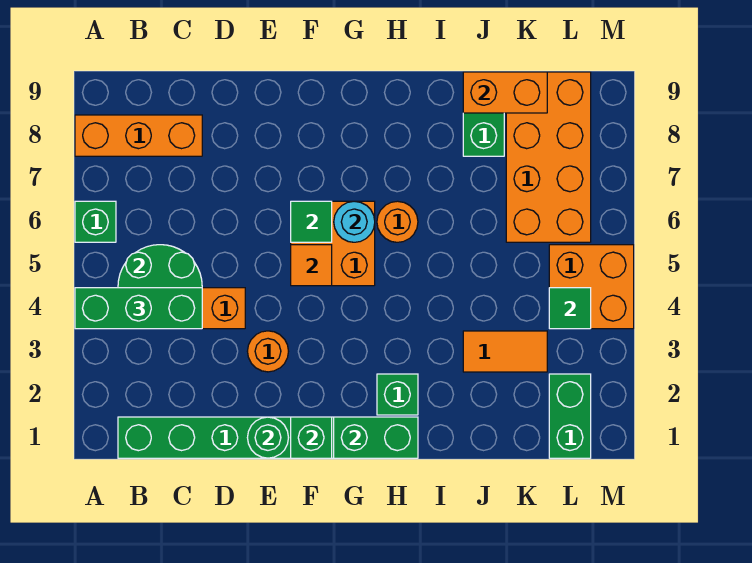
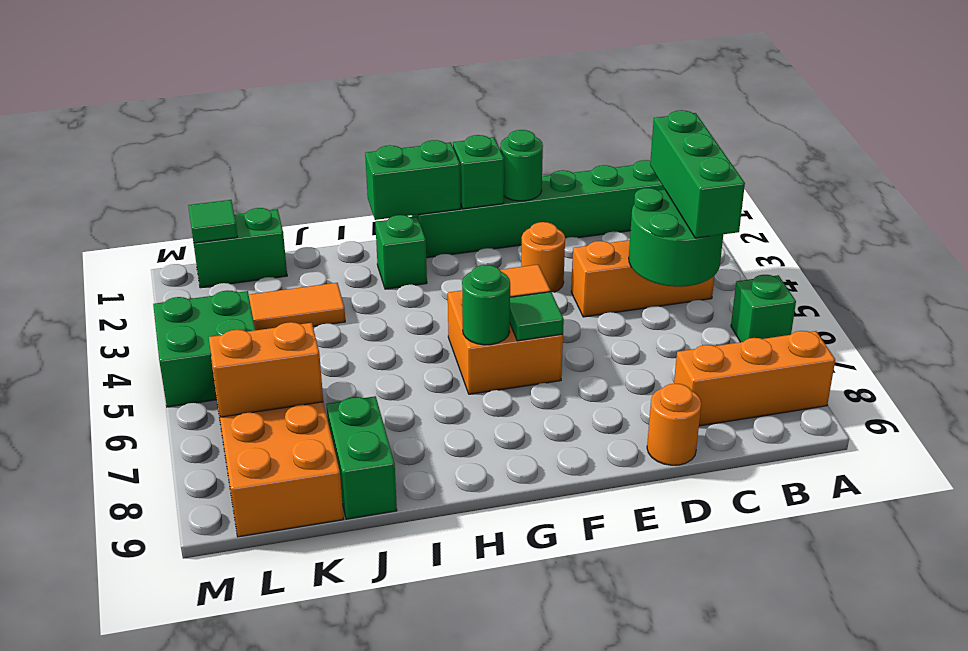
green brick A4:C4 level 3 -> green brick B3:B5 level 3
cyan round brick G6 level 2 -> green round brick G6 level 2
orange round brick H6 level 1 -> orange round brick D9 level 1
orange brick J9:K9 level 2 -> orange brick K7:L7 level 2
green brick L1:L2 level 1 -> green brick K1:L1 level 1
orange brick L4:M5 level 1 -> green brick L4:M5 level 1
green tile L4 level 2 -> green tile L1 level 2

